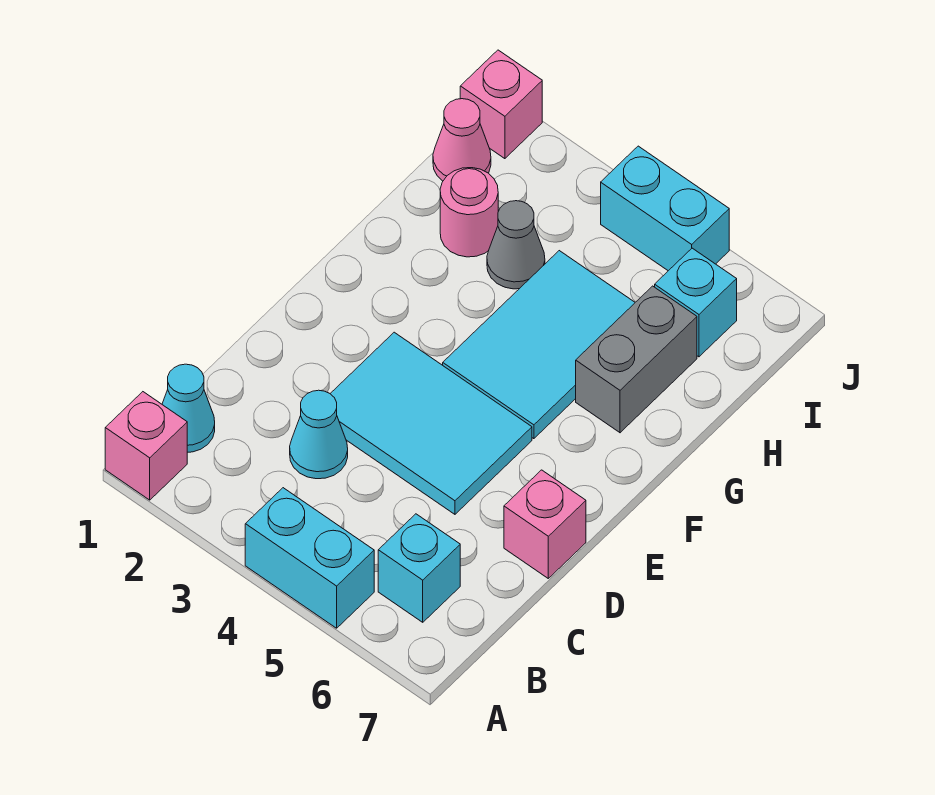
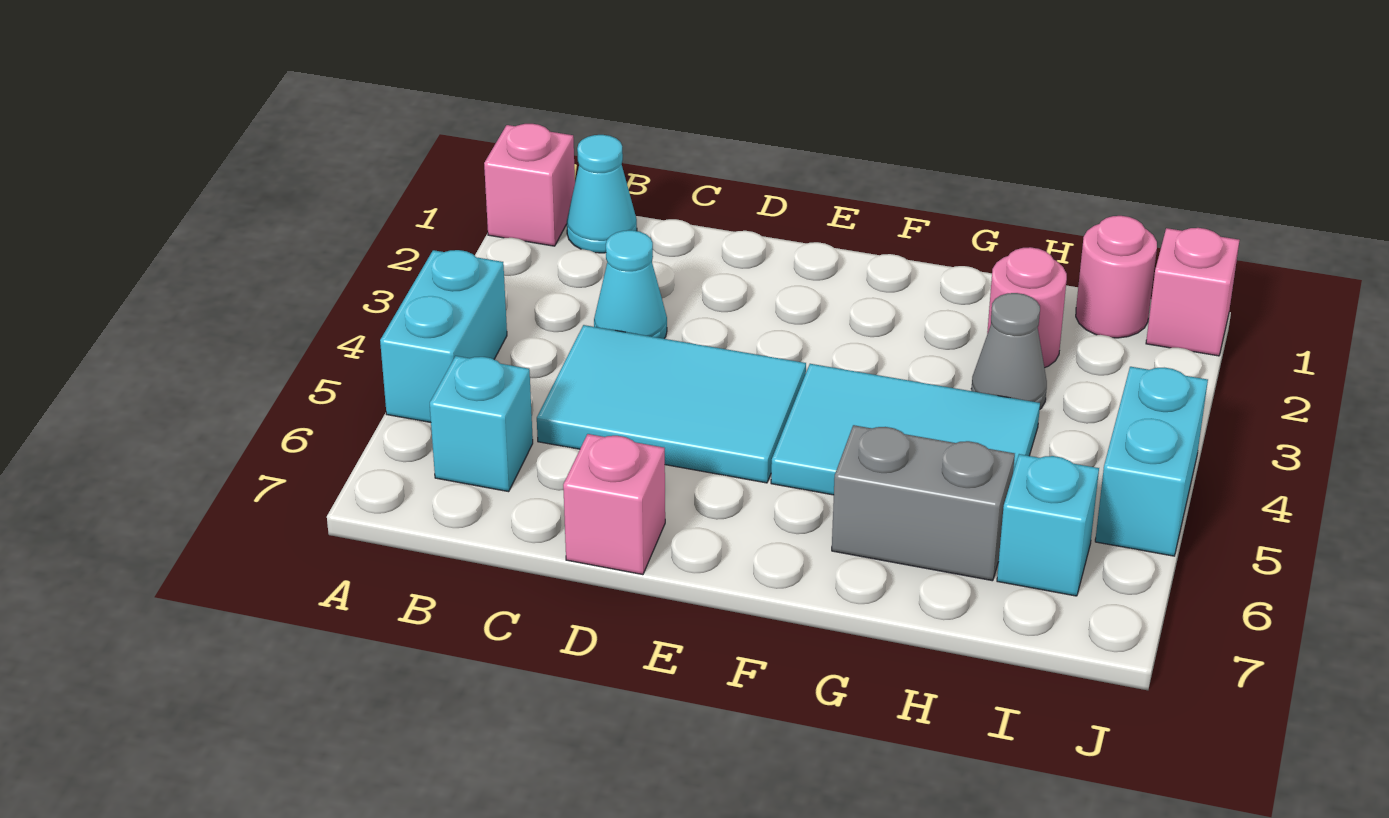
cyan tile D3:E5 level 1 -> cyan tile C4:E5 level 1
pink cone I1 level 1 -> pink round brick I1 level 1

